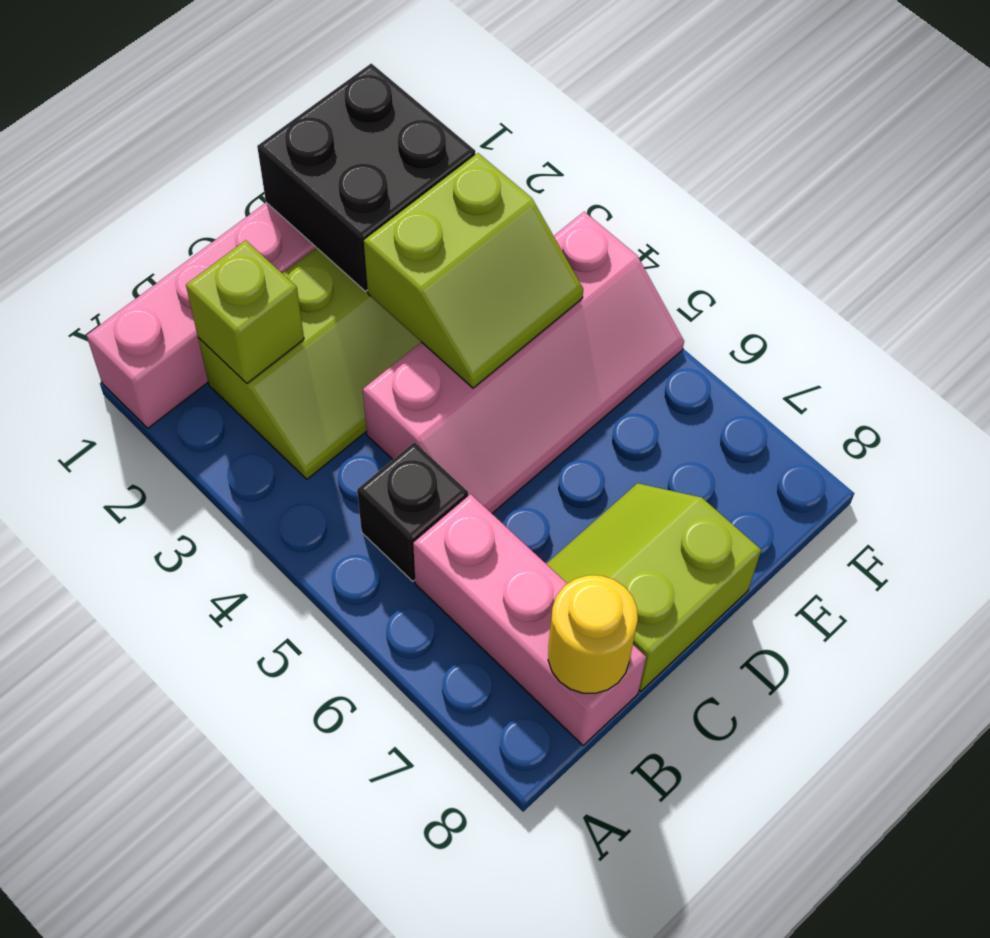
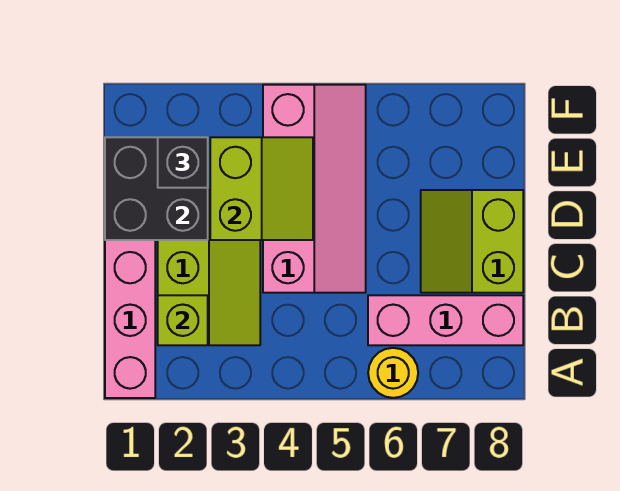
black brick B5 level 1 -> black brick E2 level 3
yellow round brick B8 level 2 -> yellow round brick A6 level 1

